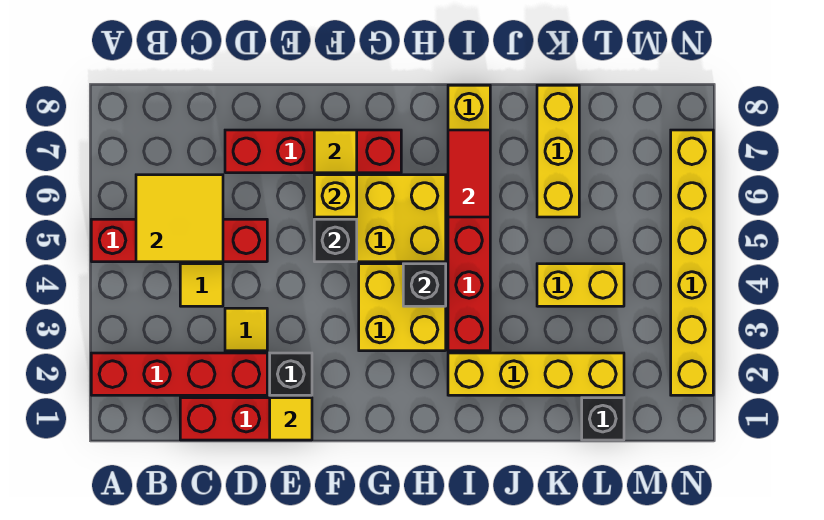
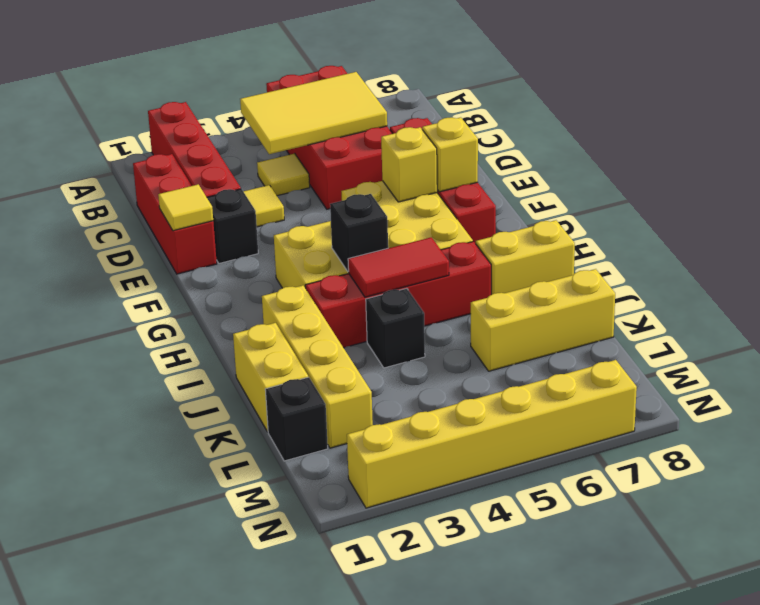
red brick A5:D5 level 1 -> red brick A5:D6 level 1
yellow tile B5:C6 level 2 -> yellow tile B4:C6 level 2
black brick F5 level 2 -> black brick J4 level 1
yellow tile F7 level 2 -> yellow brick F7 level 2
red tile I6:I7 level 2 -> red tile I4:I5 level 2
yellow brick K4:L4 level 1 -> yellow brick J1:K1 level 1

